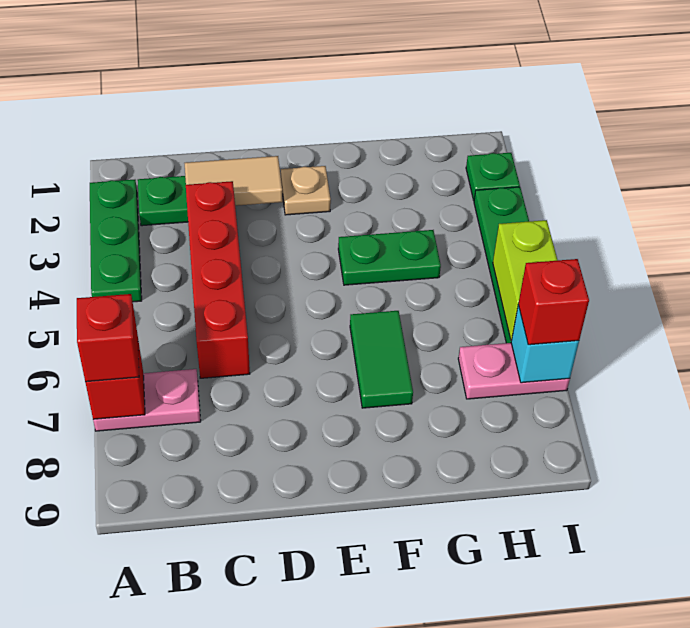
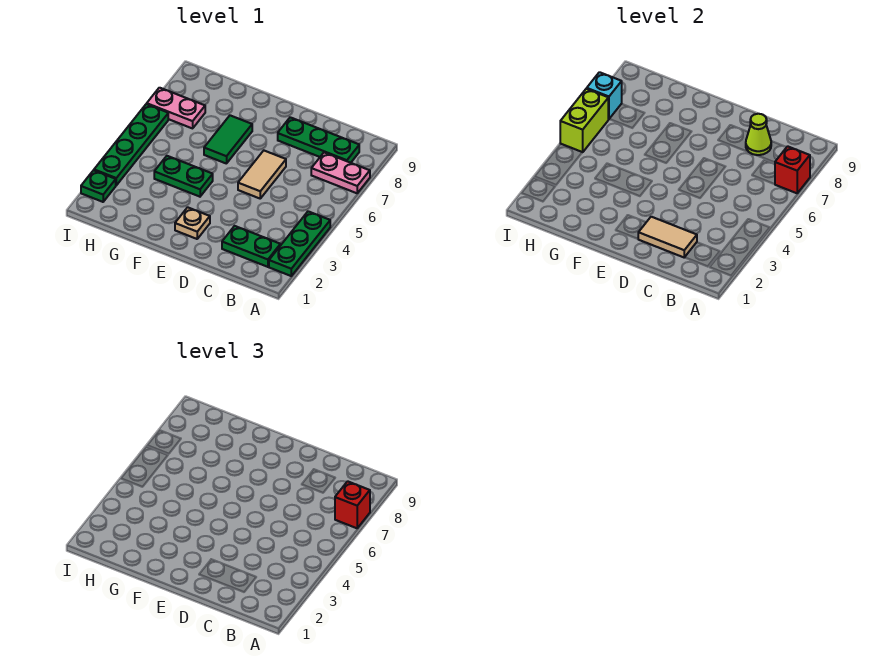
none -> green plate B8:D8 level 1
red brick C3:C6 level 1 -> none
none -> lime cone C8 level 2
none -> tan tile D5:D6 level 1
red brick I7 level 3 -> none

